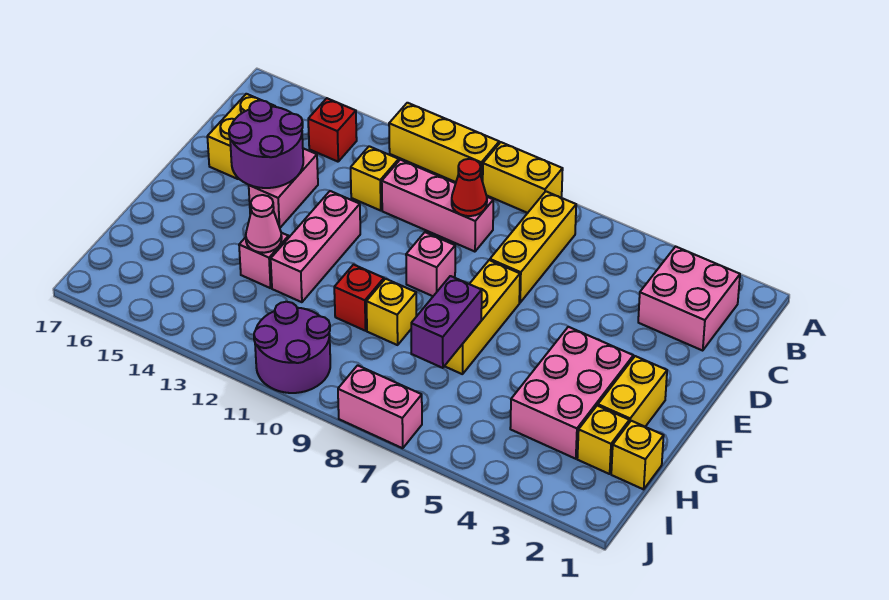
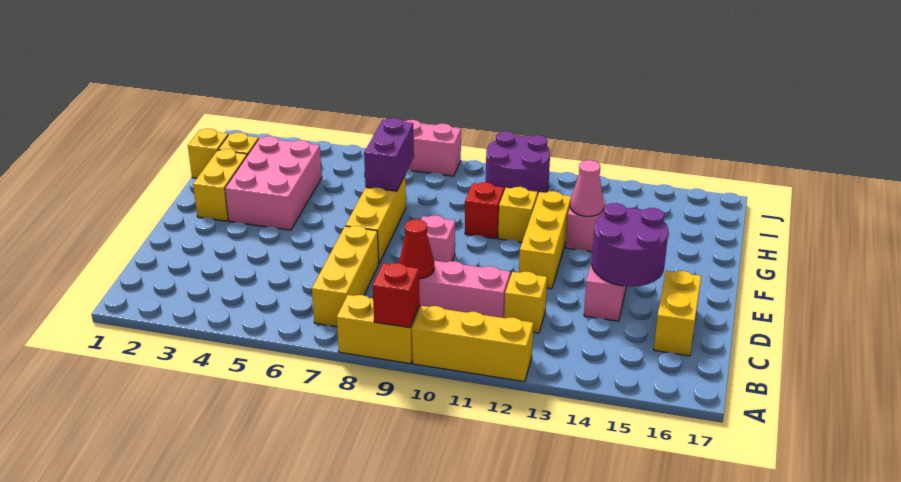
pink brick B2:C3 level 1 -> none
red brick B14 level 1 -> red brick A9 level 2
pink brick E12:G12 level 1 -> yellow brick E12:G12 level 1
yellow brick G9 level 1 -> yellow brick G11 level 1

